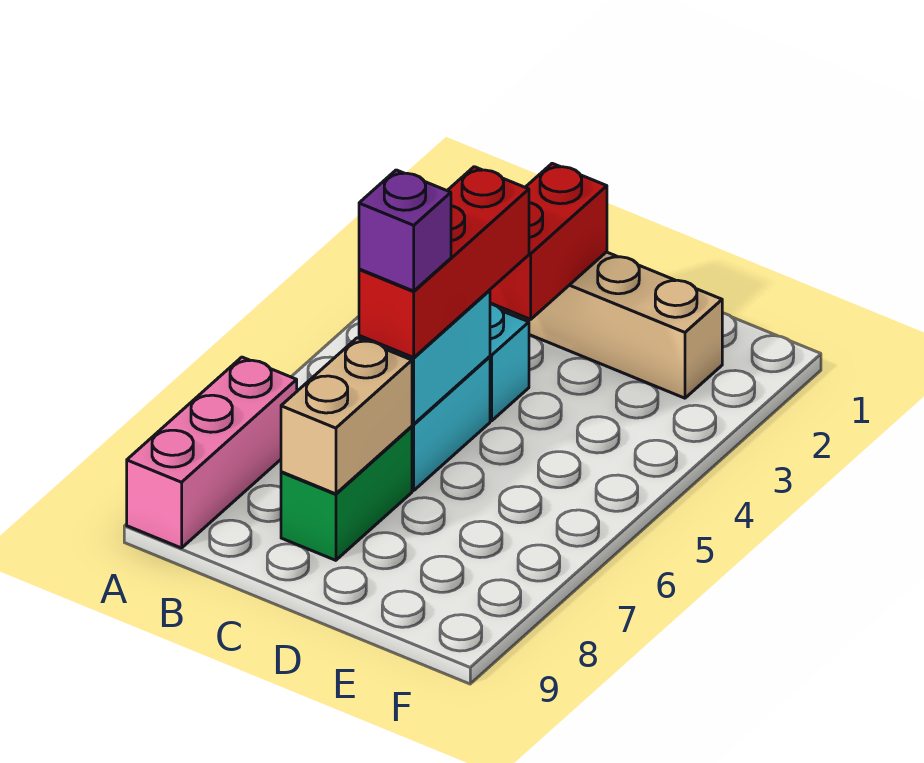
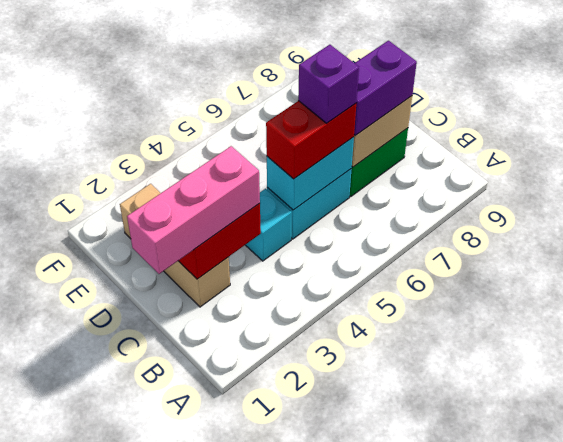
pink brick A7:A9 level 1 -> pink brick C1:C3 level 3
red brick C4:C6 level 3 -> red brick C5:C6 level 3
none -> purple brick C7:C8 level 3

